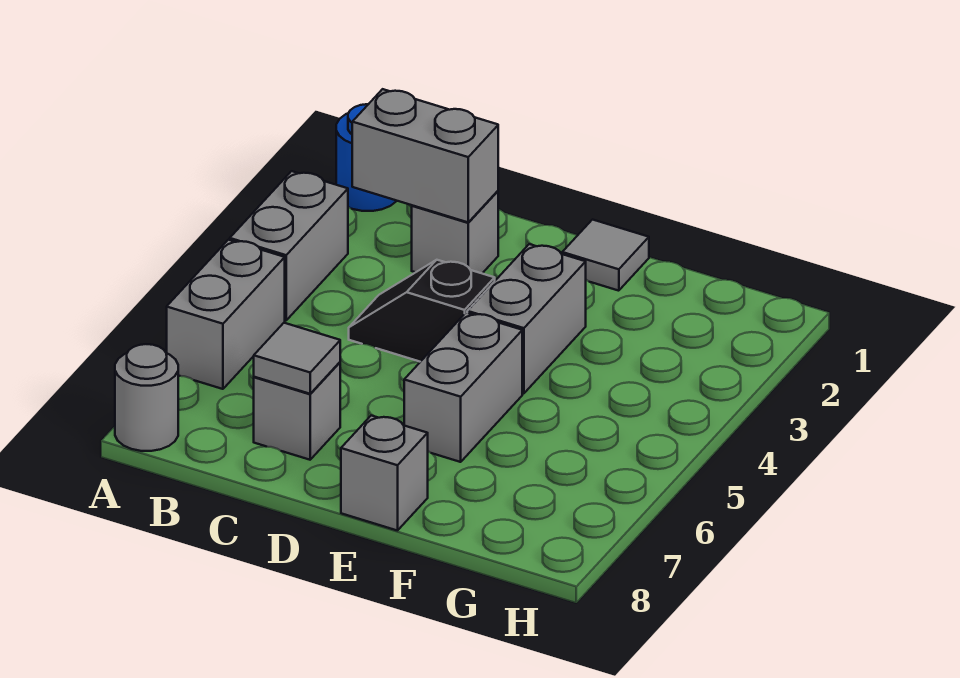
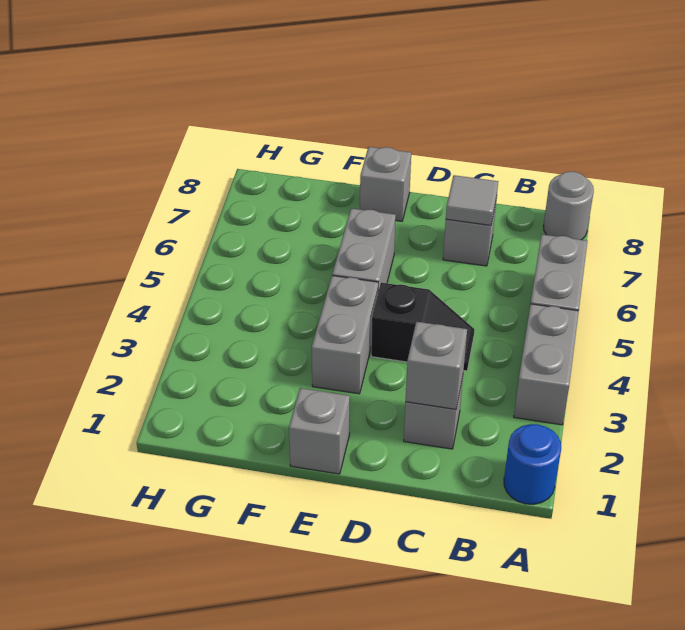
grey brick B2:C2 level 2 -> grey brick C2 level 2
grey tile E1 level 1 -> grey brick E1 level 1

